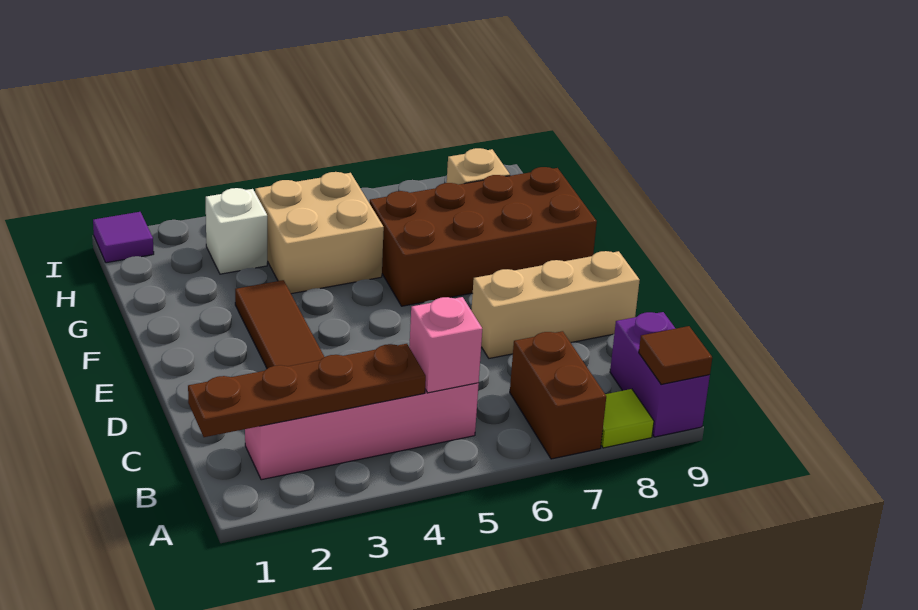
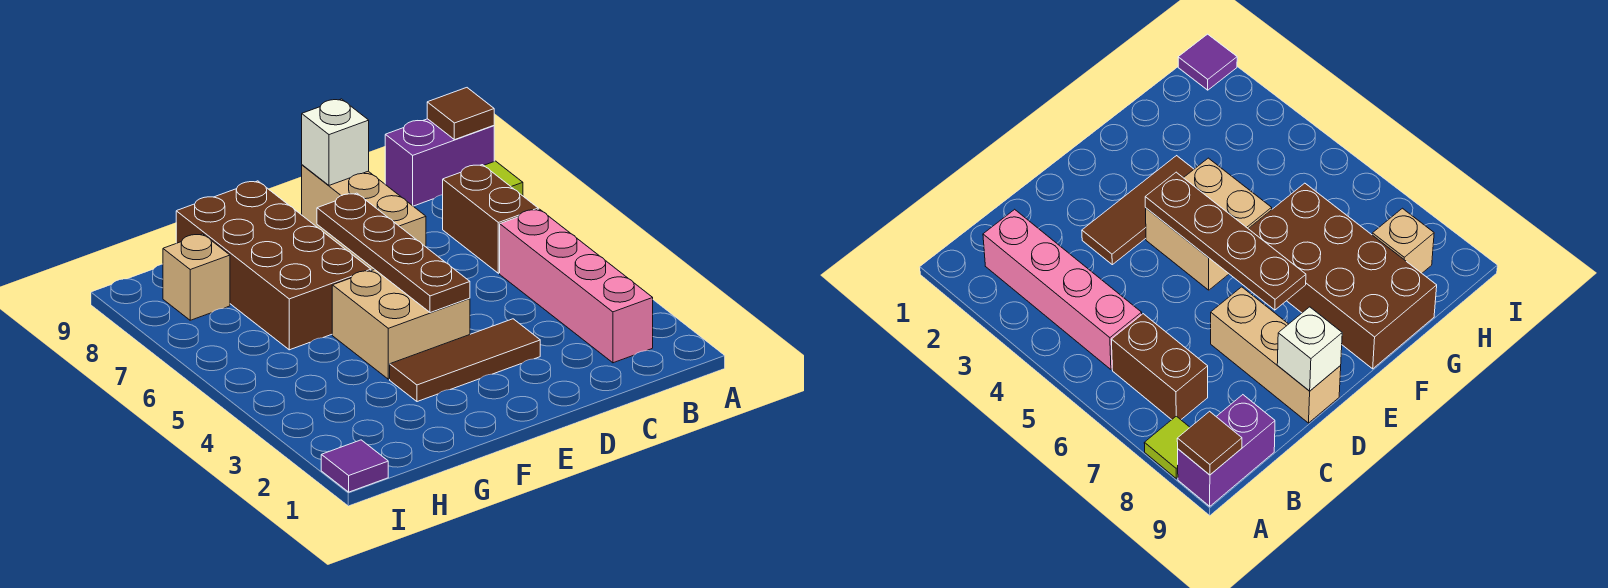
brown brick A7:B7 level 1 -> brown brick B6:B7 level 1
brown plate B1:B4 level 2 -> brown plate E4:E7 level 2
pink brick B5 level 2 -> none
tan brick G4:H5 level 1 -> tan brick E4:F5 level 1
white brick H3 level 1 -> white brick D9 level 2

